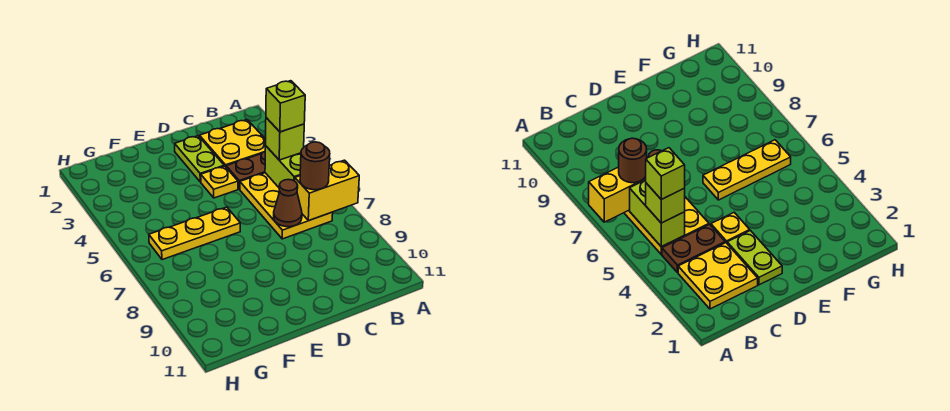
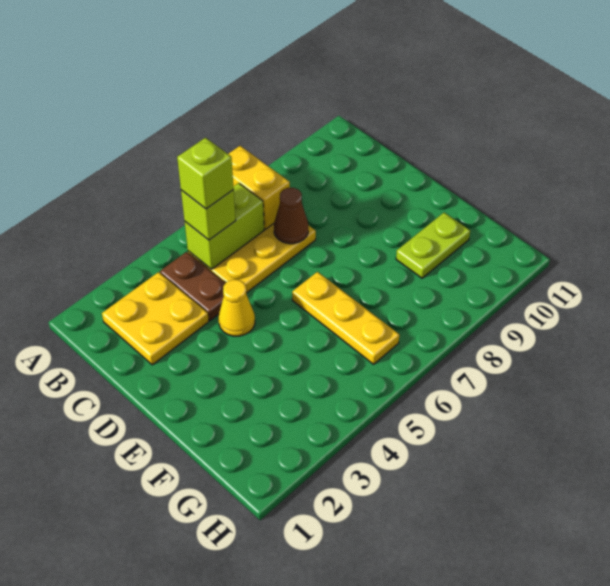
brown round brick B7 level 3 -> none
lime plate D2:D3 level 1 -> lime plate F9:F10 level 1
yellow plate D4 level 1 -> yellow cone D4 level 1

